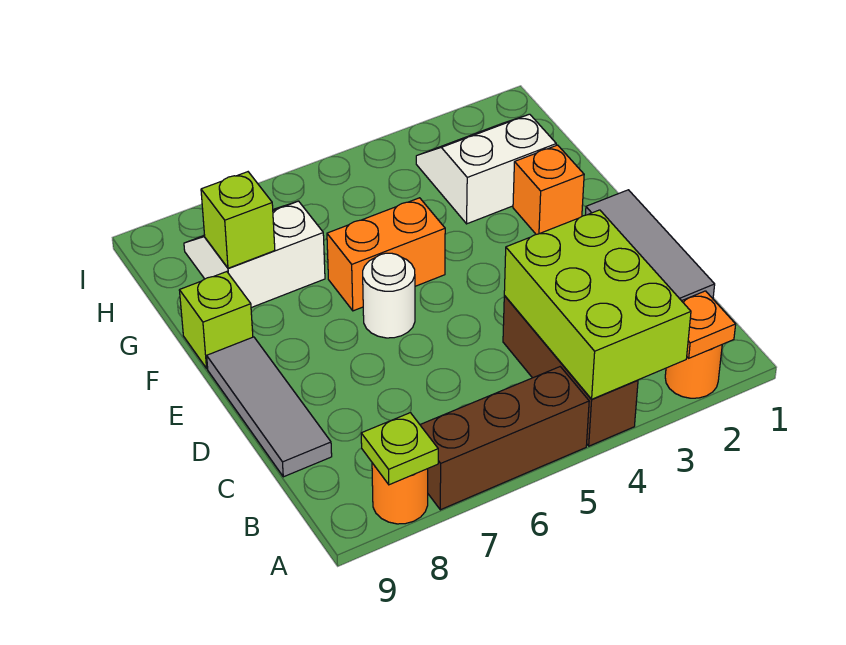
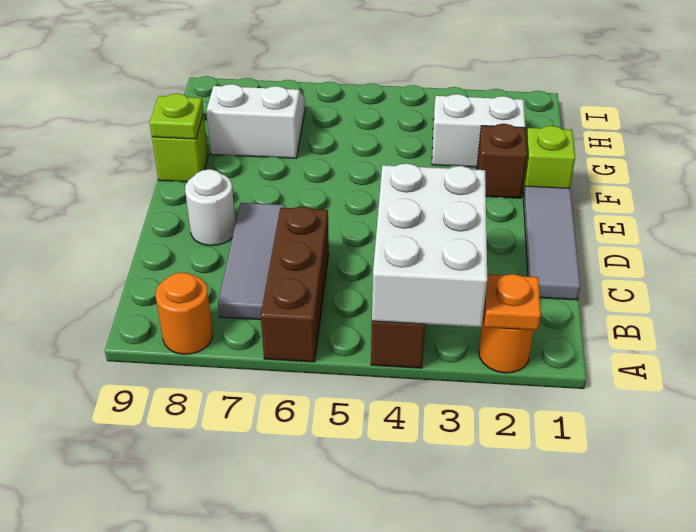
lime brick A3:C4 level 2 -> white brick A3:C4 level 2
brown brick A5:A7 level 1 -> brown brick A6:C6 level 1
lime plate A8 level 2 -> lime plate F9 level 2
grey tile C9:E9 level 1 -> grey tile B7:D7 level 1
white round brick E6 level 1 -> white round brick D8 level 1
orange brick F2 level 1 -> brown brick F2 level 1
orange brick F5:F6 level 1 -> none
lime brick G8 level 2 -> lime brick F1 level 1

